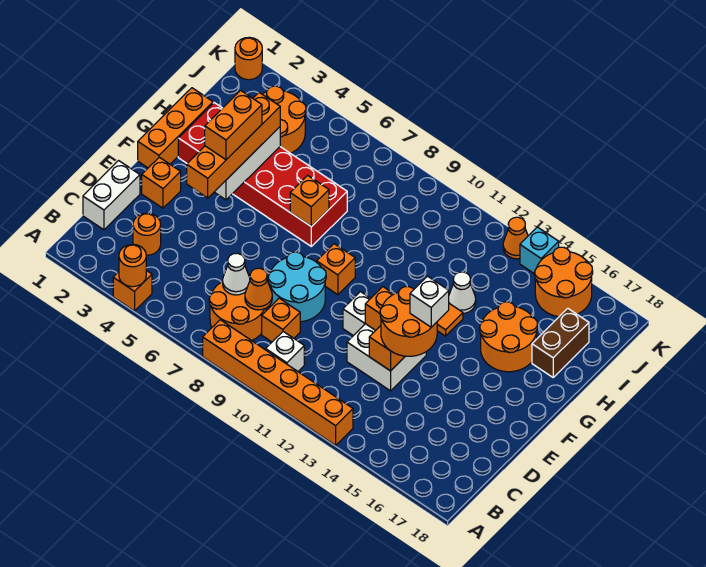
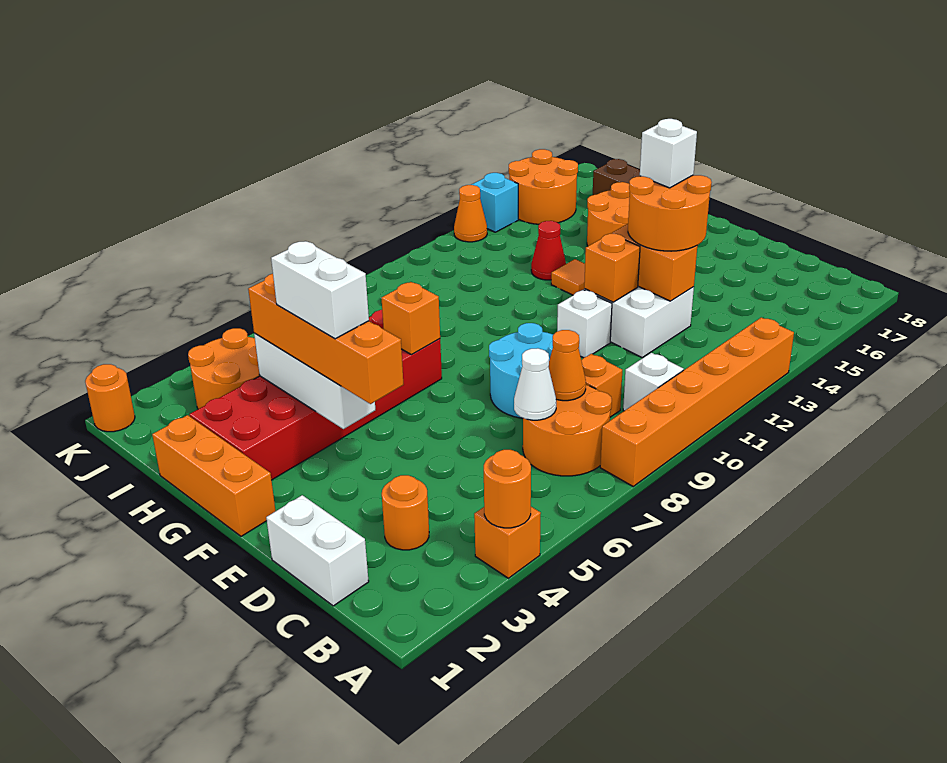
orange brick E2 level 1 -> none
orange brick F4:G4 level 4 -> white brick F4:G4 level 4
orange brick F9 level 1 -> none
white cone H13 level 1 -> red cone H13 level 1

